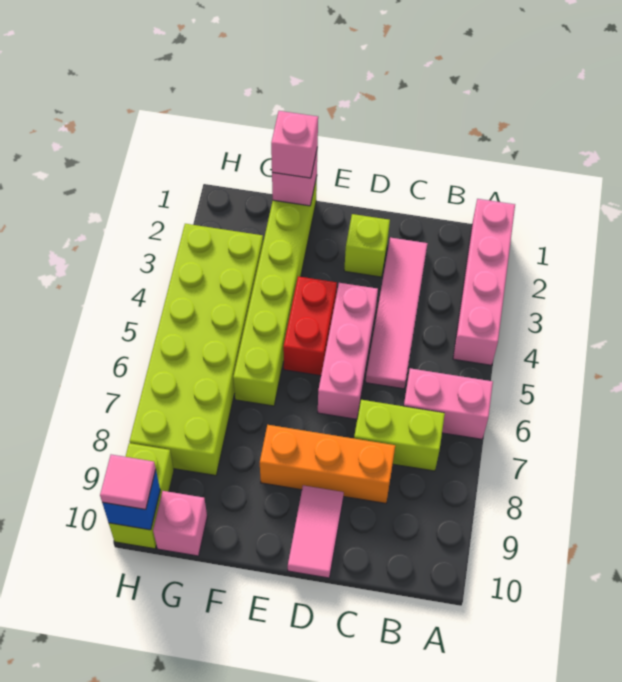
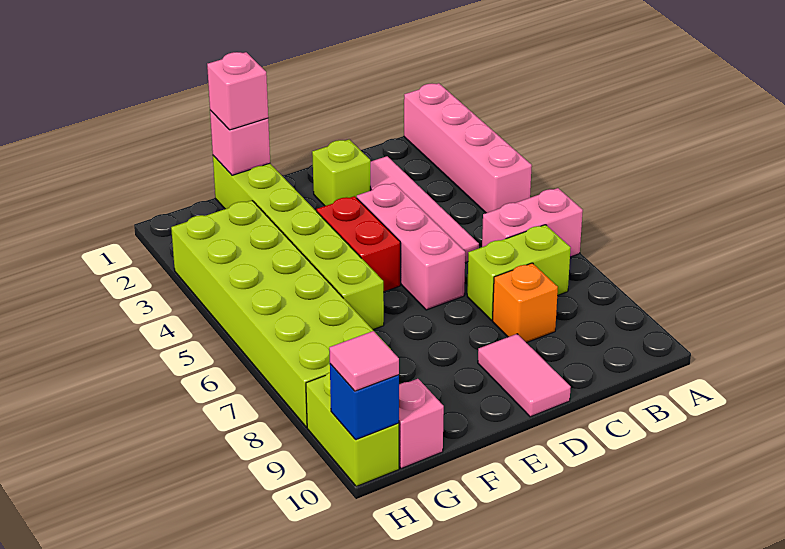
orange brick C8:E8 level 1 -> orange brick C8 level 1

